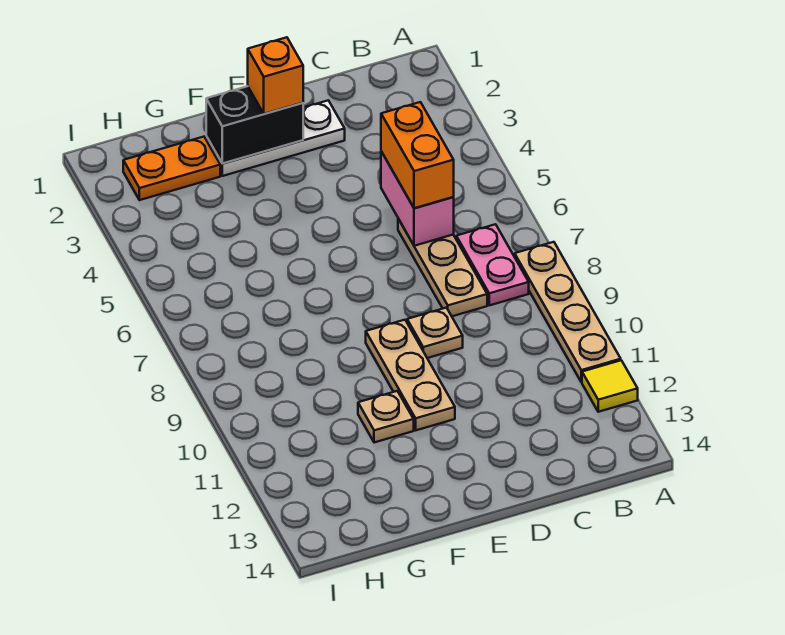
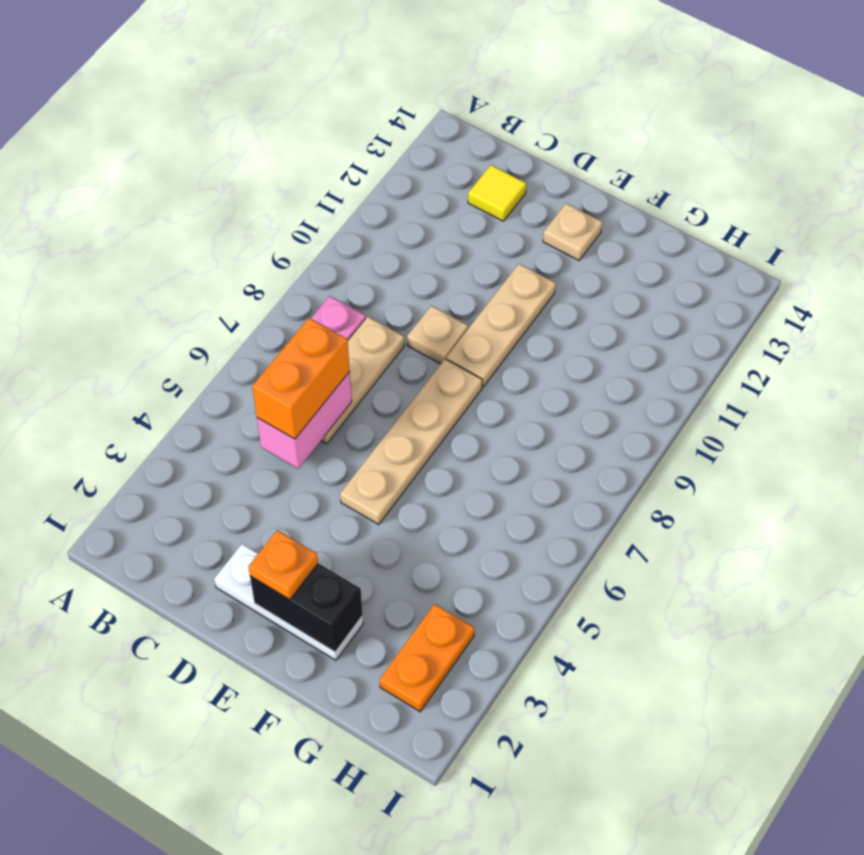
tan plate A8:A11 level 1 -> tan plate E5:E8 level 1
yellow tile A12 level 1 -> yellow tile C13 level 1
orange brick E2 level 3 -> orange plate E2 level 3
tan plate F11 level 1 -> tan plate E13 level 1
orange plate G2:H2 level 1 -> orange plate H2:H3 level 1

